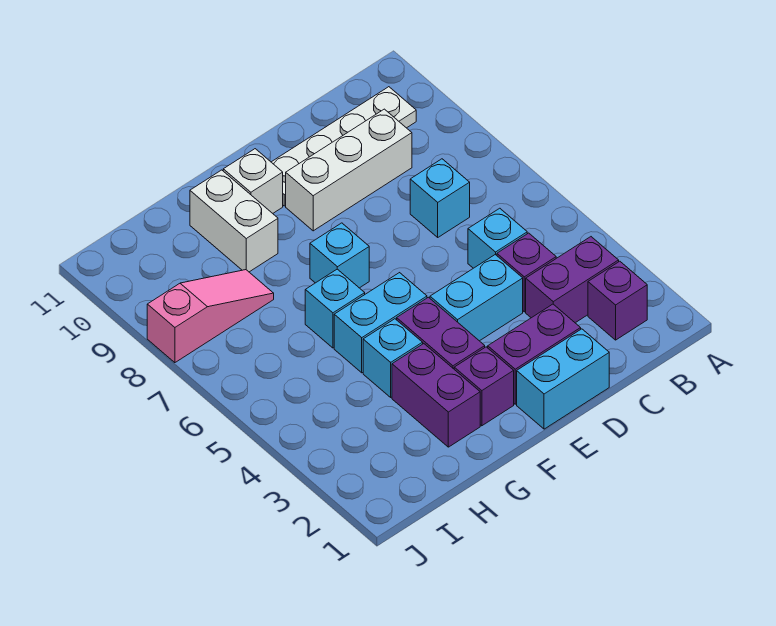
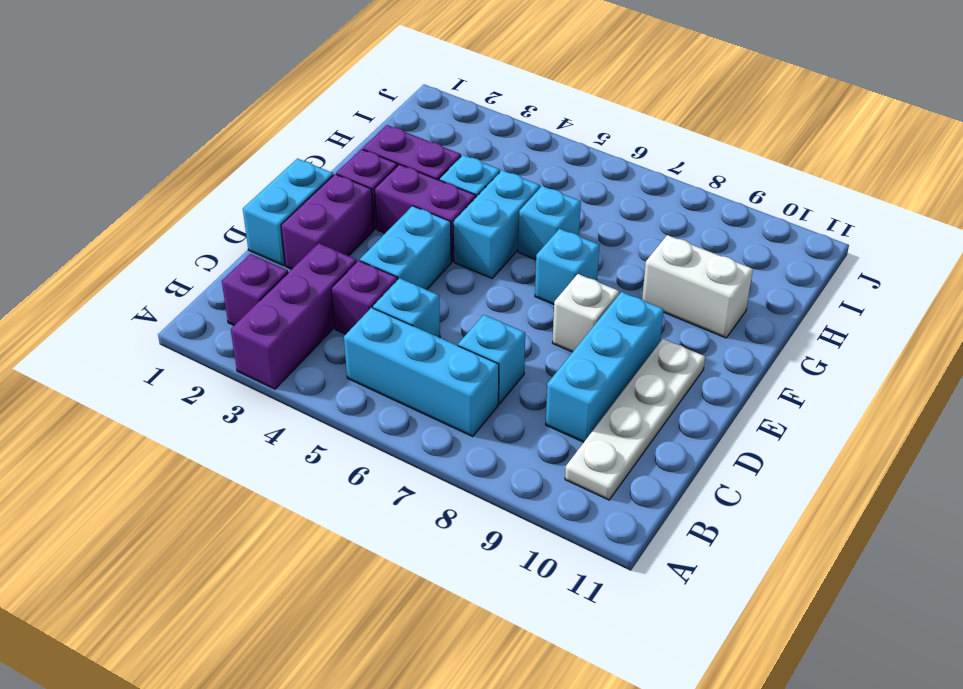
purple brick B3:C3 level 1 -> purple brick A3:C3 level 1
none -> cyan brick B5:B7 level 1
white brick C9:E9 level 1 -> cyan brick C9:E9 level 1
white brick F10 level 1 -> white brick E8 level 1
pink slope H8:J8 level 1 top J -> none

